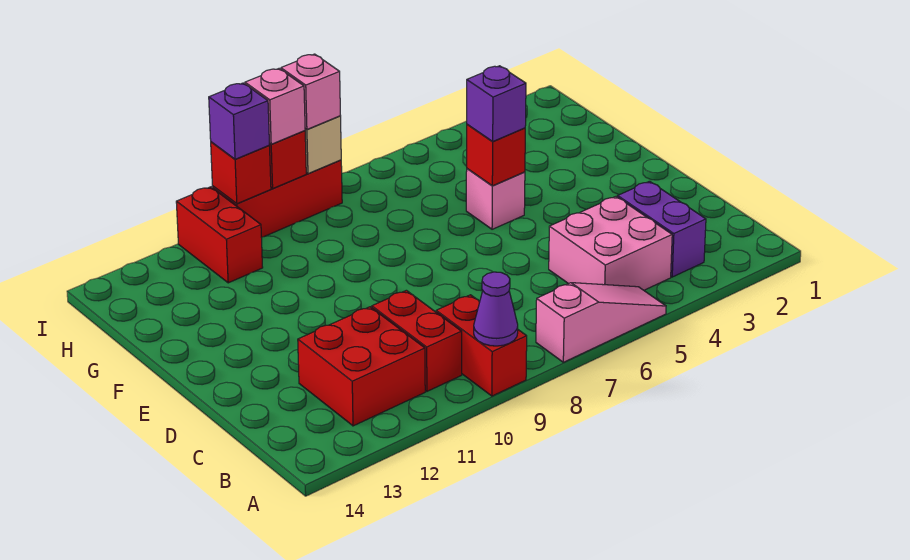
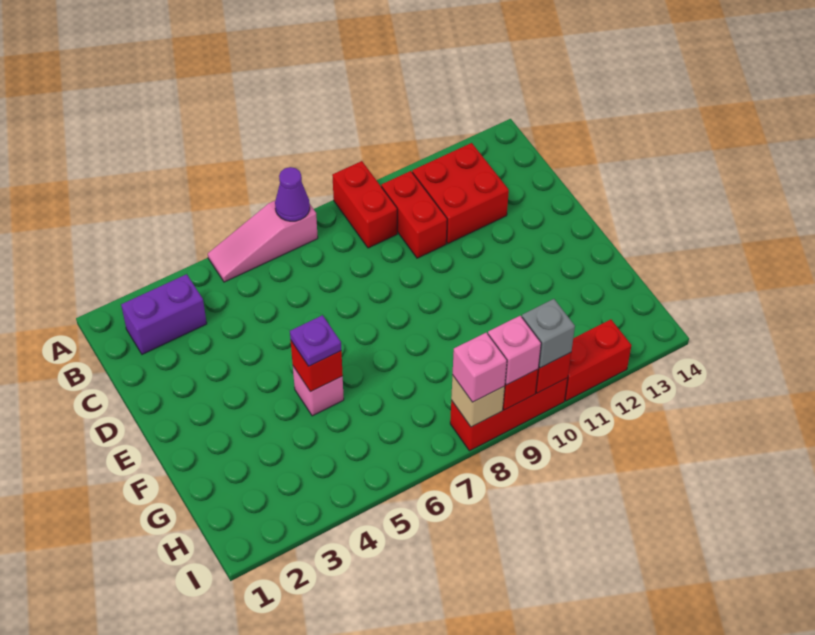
purple cone A9 level 2 -> purple cone A7 level 2
purple brick B3:C3 level 1 -> purple brick B2:B3 level 1
pink brick B4:C5 level 1 -> none
purple brick F5 level 3 -> purple plate F5 level 3
red brick H11:I11 level 1 -> red brick I11:I12 level 1
purple brick I10 level 3 -> grey brick I10 level 3

